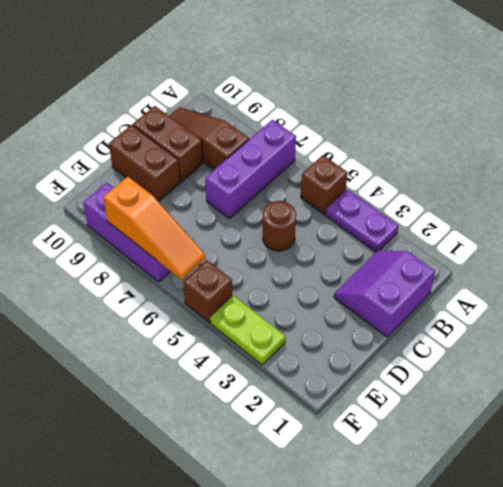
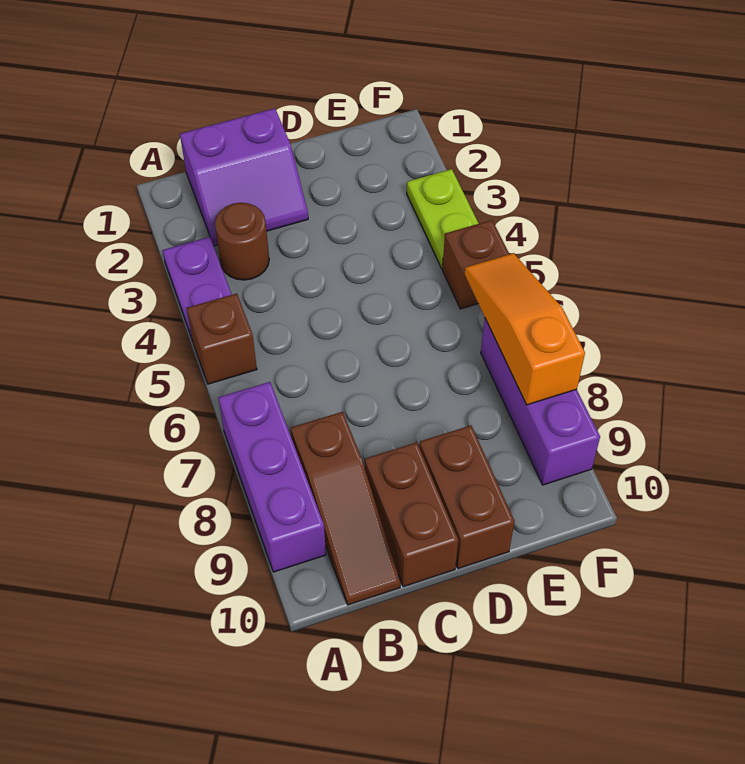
purple brick A7:C7 level 1 -> purple brick A7:A9 level 1
brown round brick C5 level 1 -> brown round brick B3 level 1

